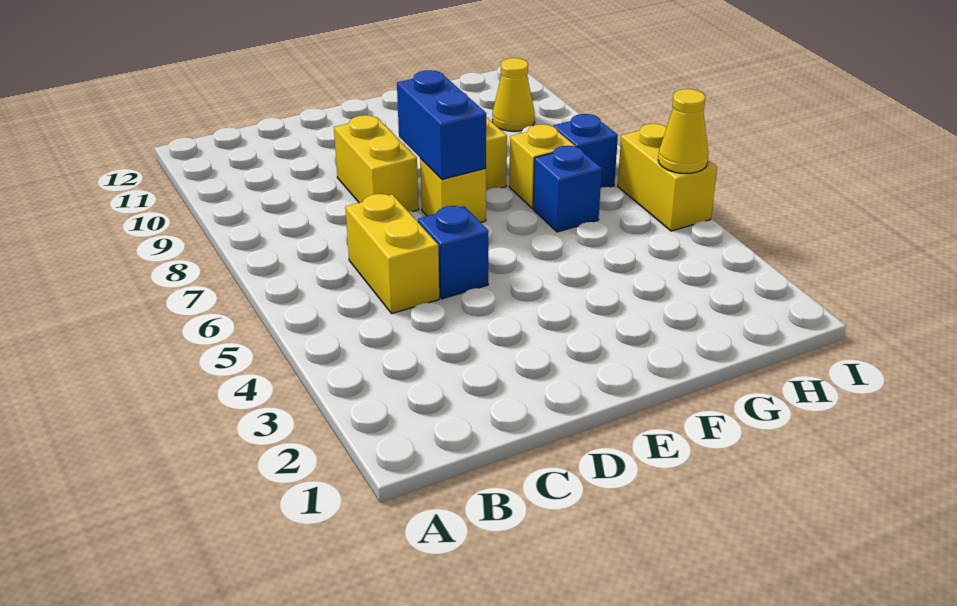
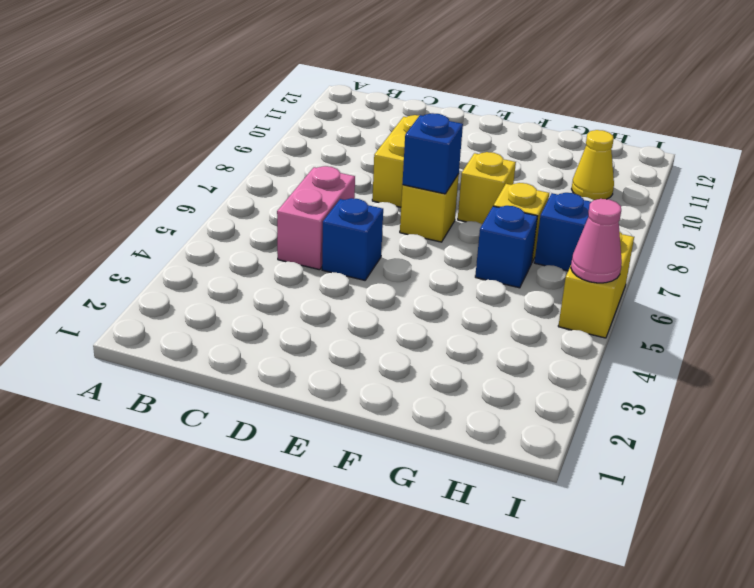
yellow brick C5:C6 level 1 -> pink brick C5:C6 level 1
blue brick E7:E8 level 2 -> blue brick E7 level 2
yellow cone I5 level 2 -> pink cone I5 level 2

